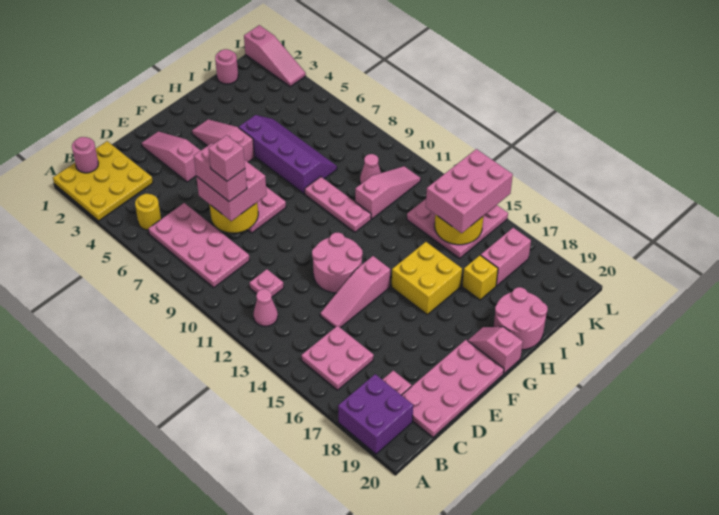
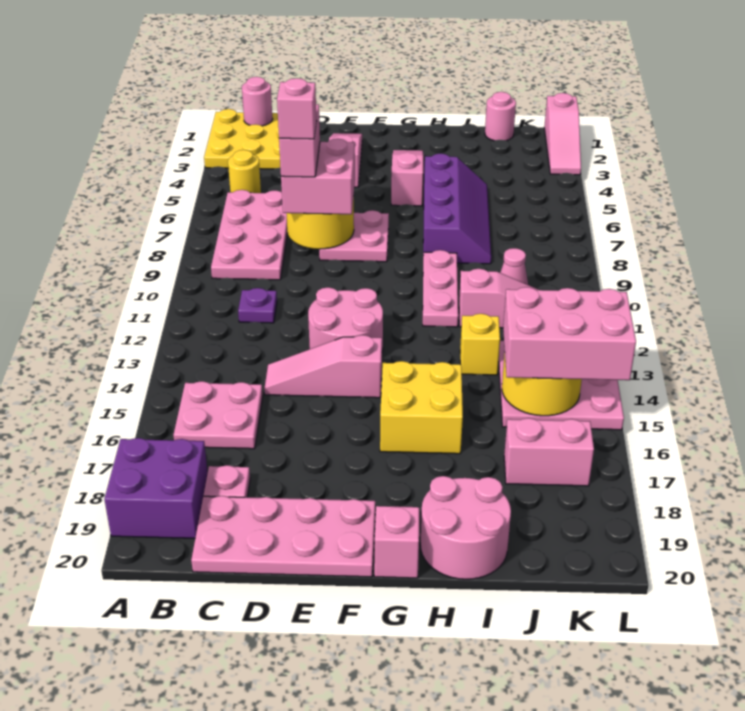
pink cone B12 level 1 -> none
pink plate C11 level 1 -> purple plate C11 level 1
yellow brick I17 level 1 -> yellow brick I13 level 1

